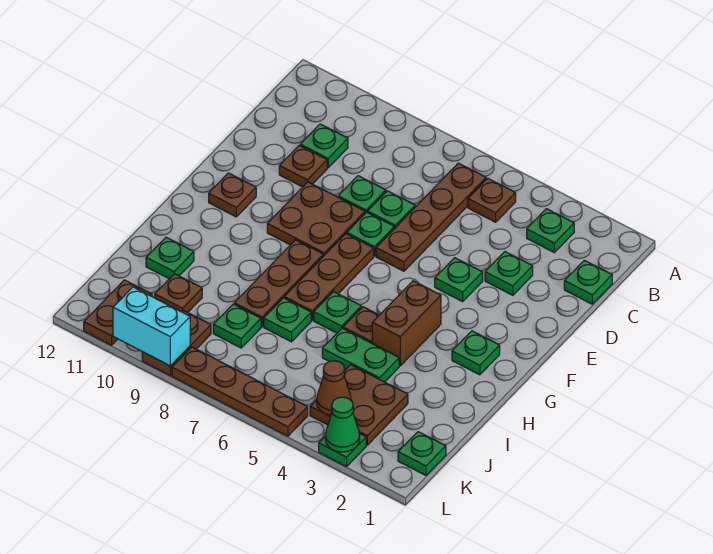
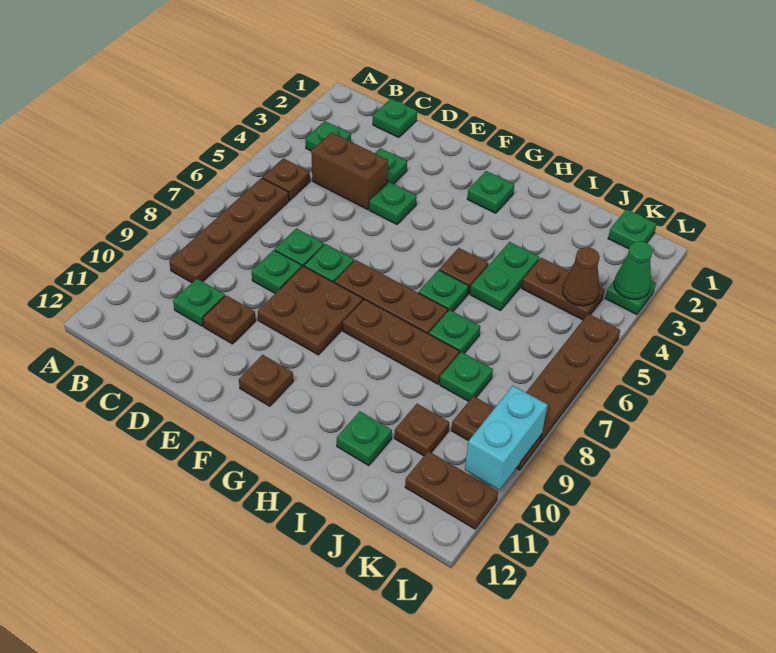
brown plate B6:E6 level 1 -> brown plate B6:B9 level 1
brown brick G4:H4 level 1 -> brown brick C4:D4 level 1
brown plate J3:K4 level 1 -> brown plate J4:K4 level 1

